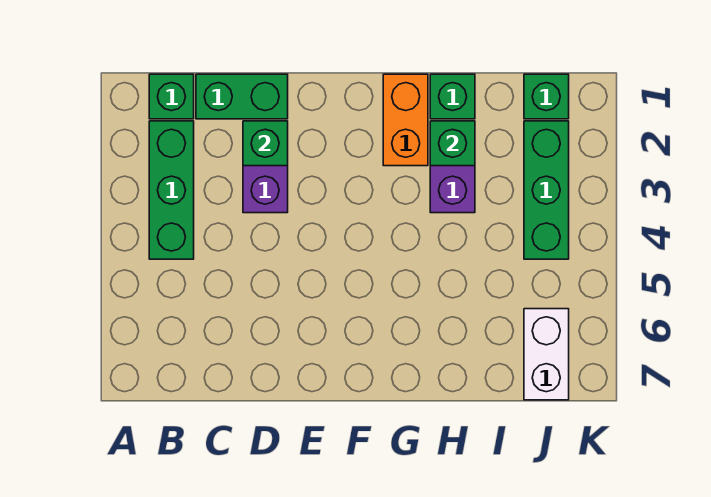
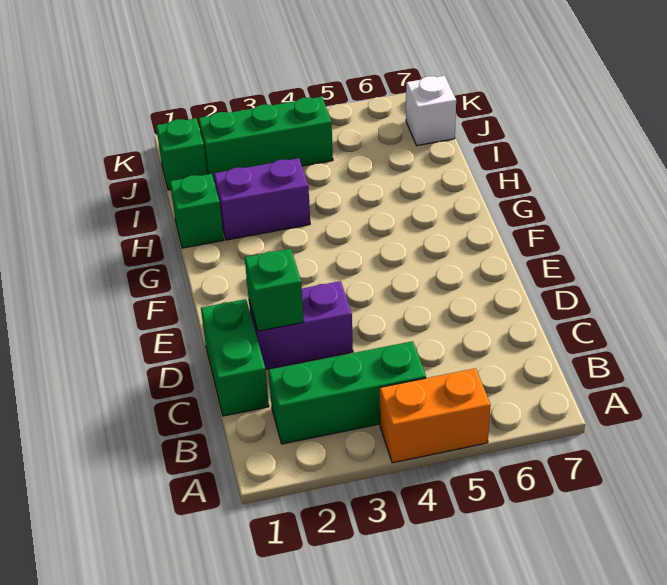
green brick B1 level 1 -> none
orange brick G1:G2 level 1 -> orange brick A4:A5 level 1
green brick H2 level 2 -> none
white brick J6:J7 level 1 -> white brick J7 level 1

